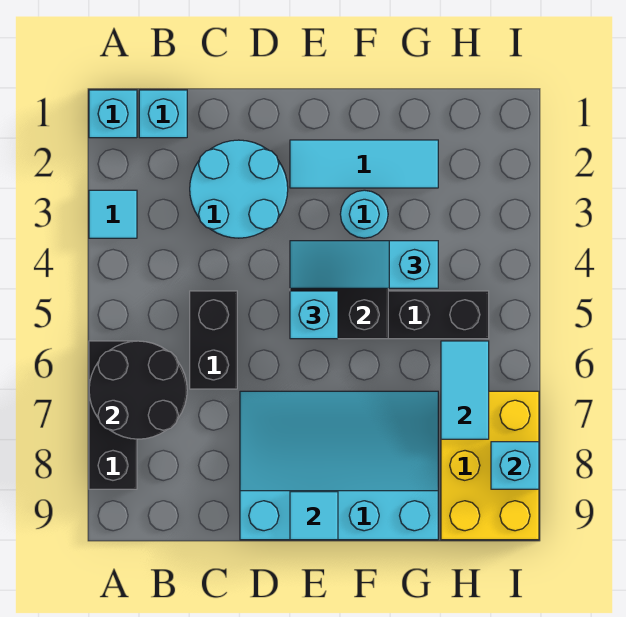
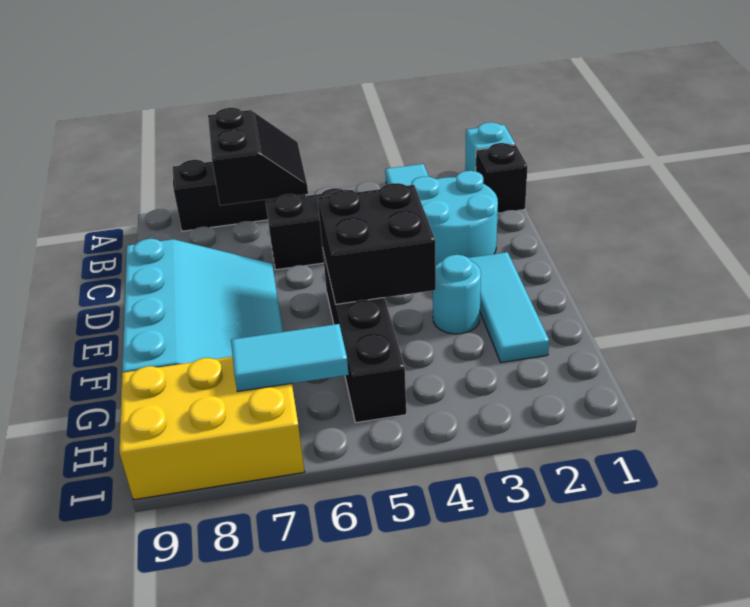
black round brick A6:B7 level 2 -> black slope A6:B7 level 2 top 7
cyan brick B1 level 1 -> black brick B1 level 1
cyan slope E4:G4 level 3 top G -> none
cyan brick E5 level 3 -> none
cyan tile E9 level 2 -> none
cyan brick I8 level 2 -> none

